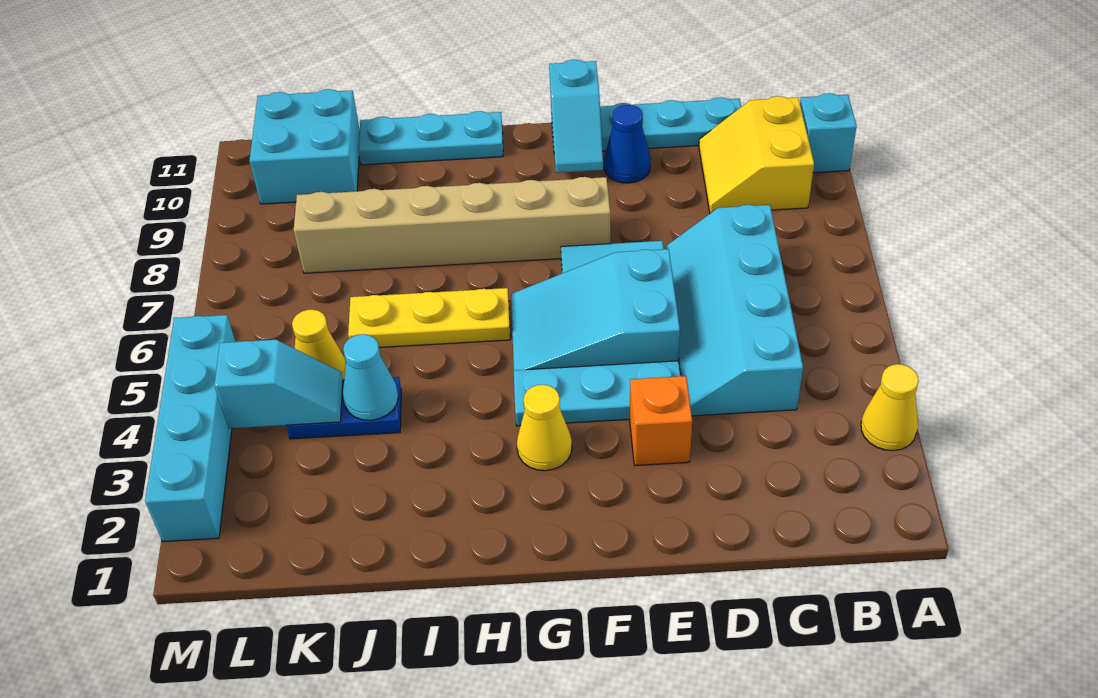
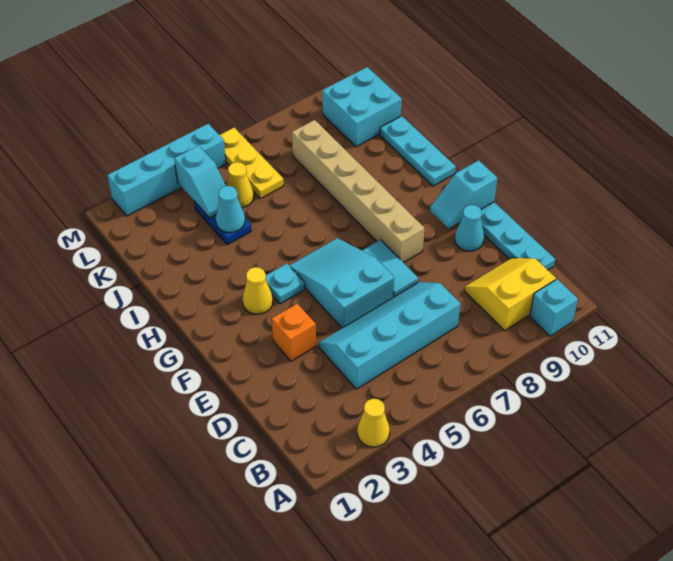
cyan plate E4:G4 level 1 -> cyan plate G4 level 1
blue cone E10 level 1 -> cyan cone E10 level 1
yellow plate H6:J6 level 1 -> yellow plate K6:M6 level 1

